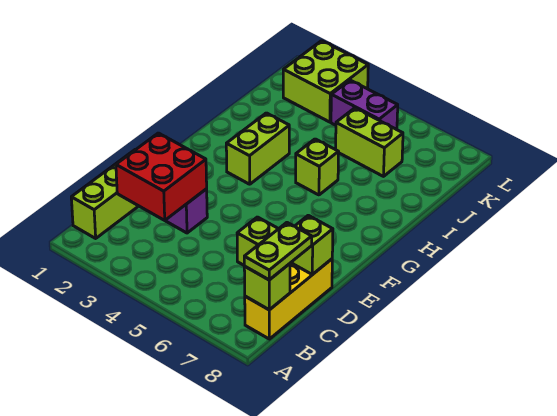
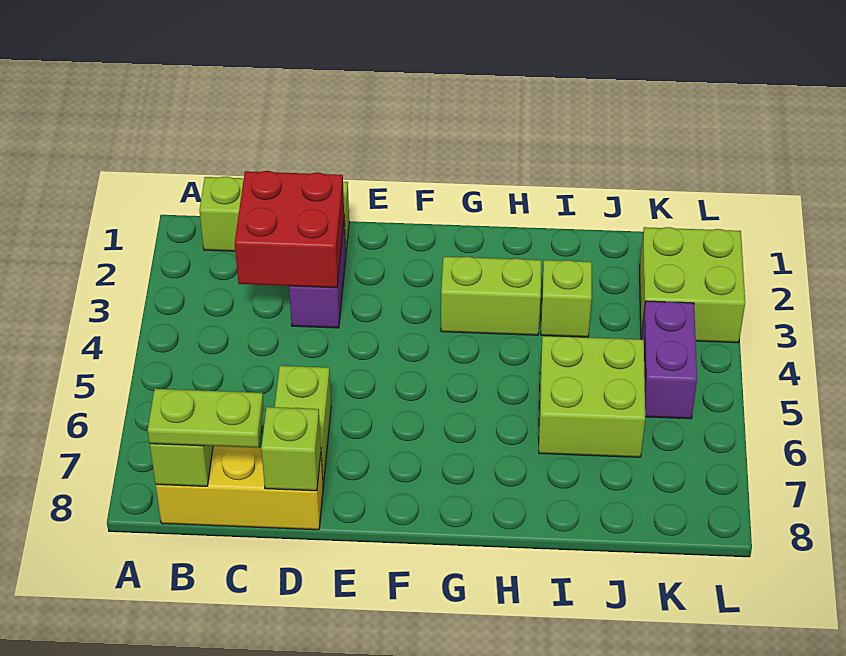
lime brick H5 level 1 -> lime brick I3 level 1
lime brick J5:J6 level 1 -> lime brick I5:J6 level 1

